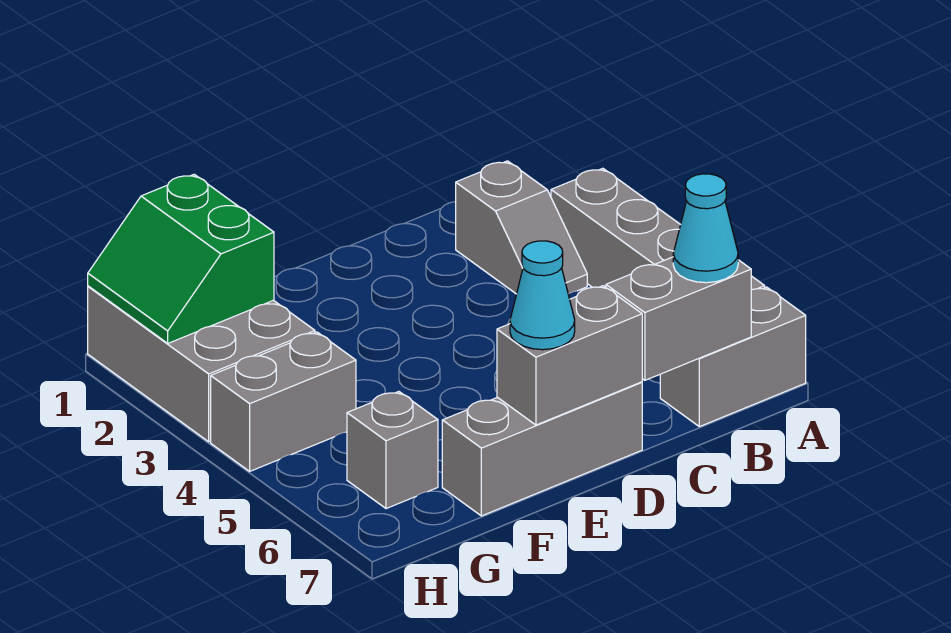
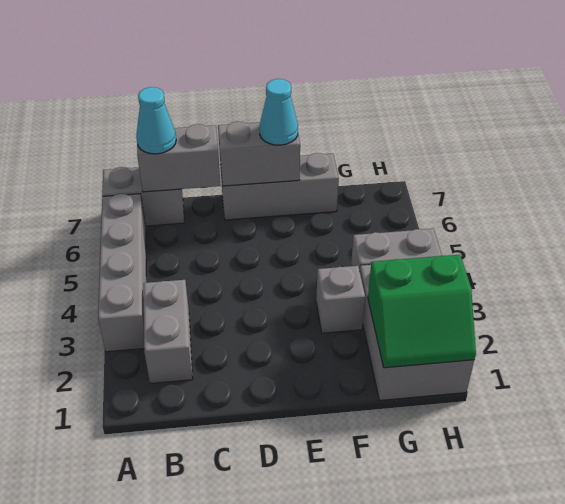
grey slope B2:B3 level 1 top 2 -> grey brick B2:B3 level 1
green slope G1:H2 level 2 top G -> green slope G1:H2 level 2 top 2
grey brick G6 level 1 -> grey brick F3 level 1

